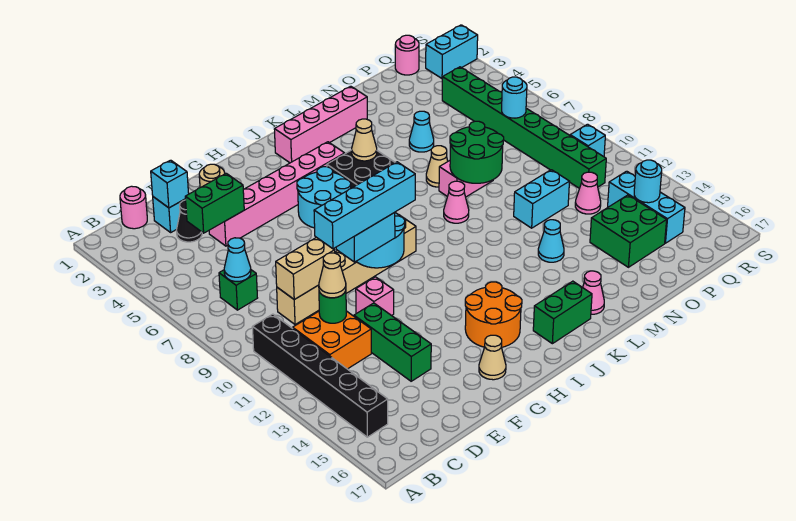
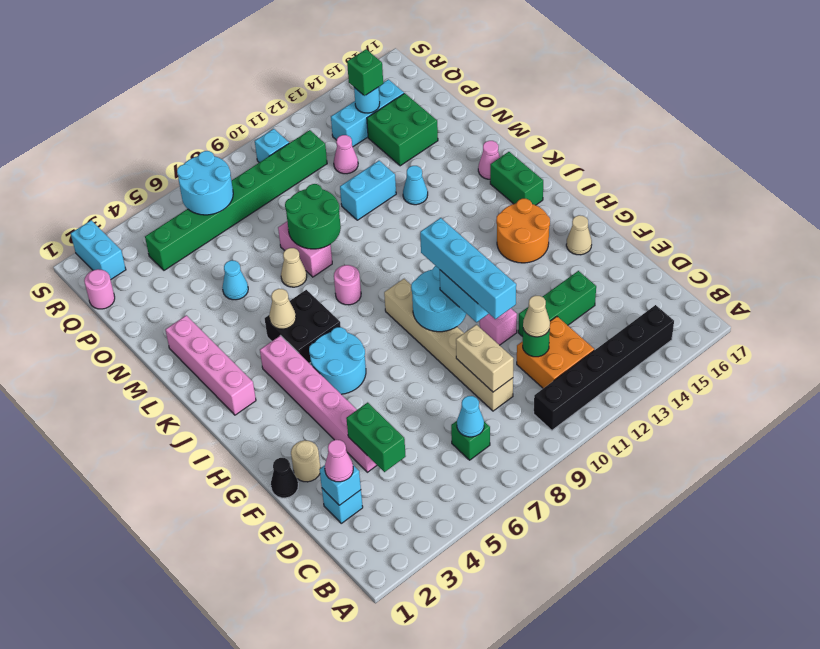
pink round brick C1 level 1 -> pink round brick K8 level 1
black cone D3 level 1 -> black cone F1 level 1
pink cone L9 level 1 -> pink cone D2 level 3
cyan brick N11:O11 level 1 -> cyan brick N11:N12 level 1
cyan round brick Q7 level 2 -> cyan round brick Q6:R7 level 2
none -> green brick Q14 level 3

